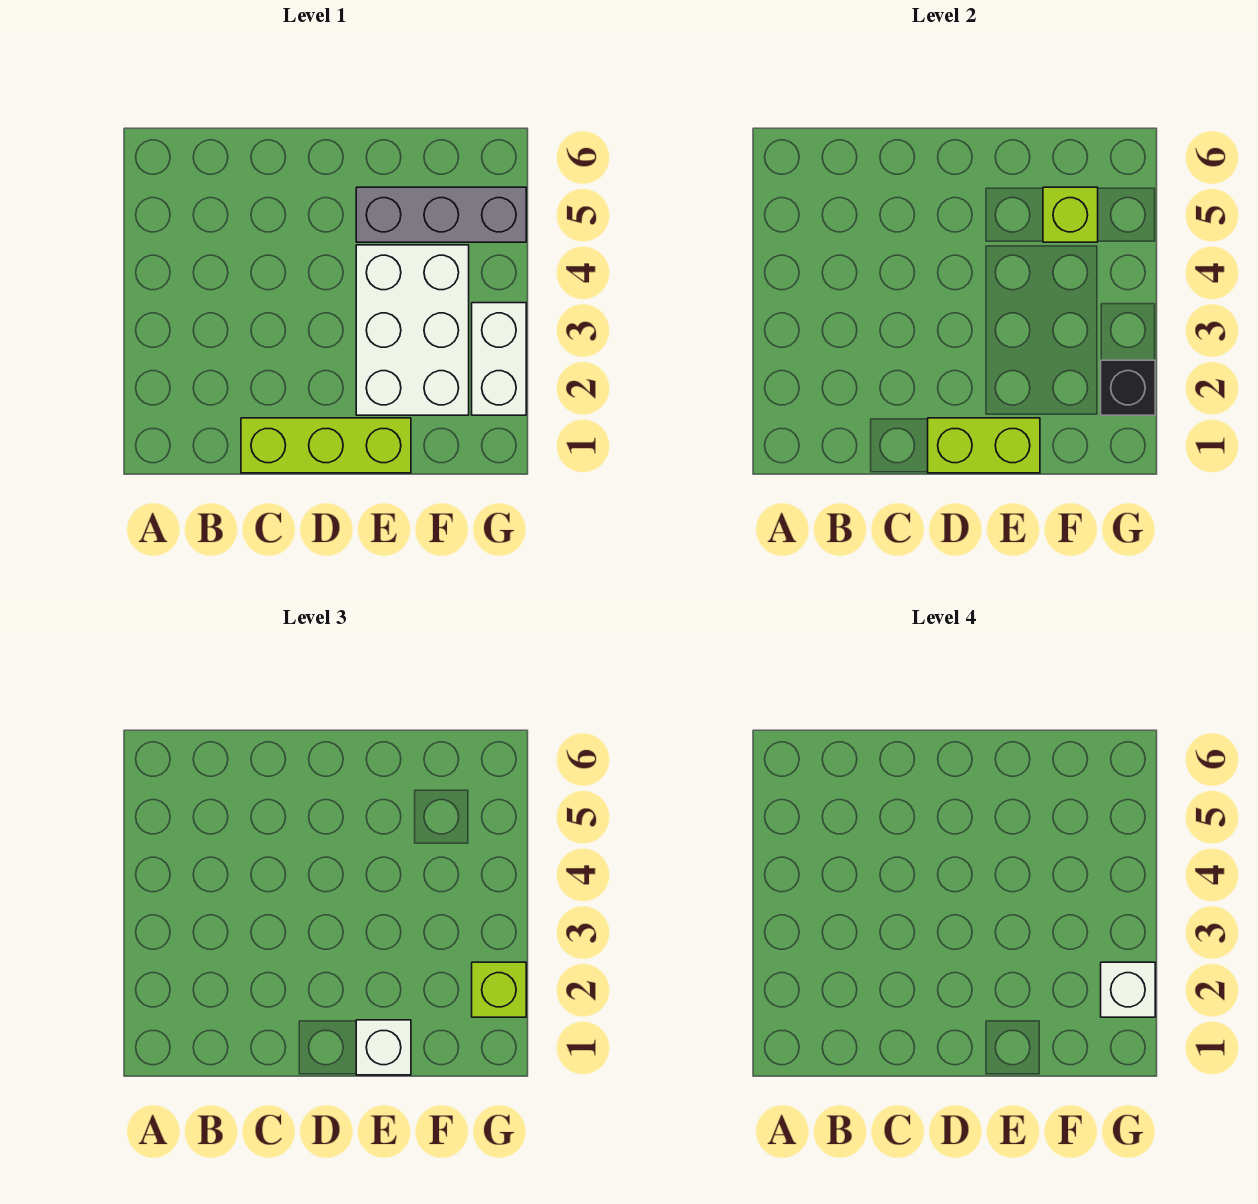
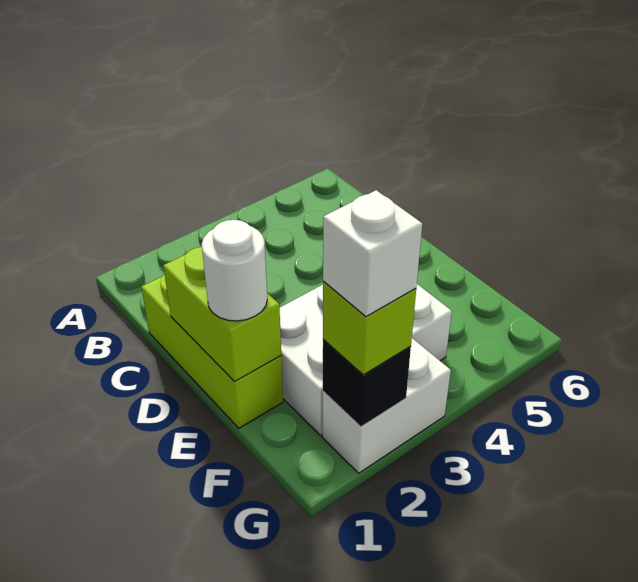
white brick E1 level 3 -> white round brick E1 level 3
grey brick E5:G5 level 1 -> none
lime brick F5 level 2 -> none

